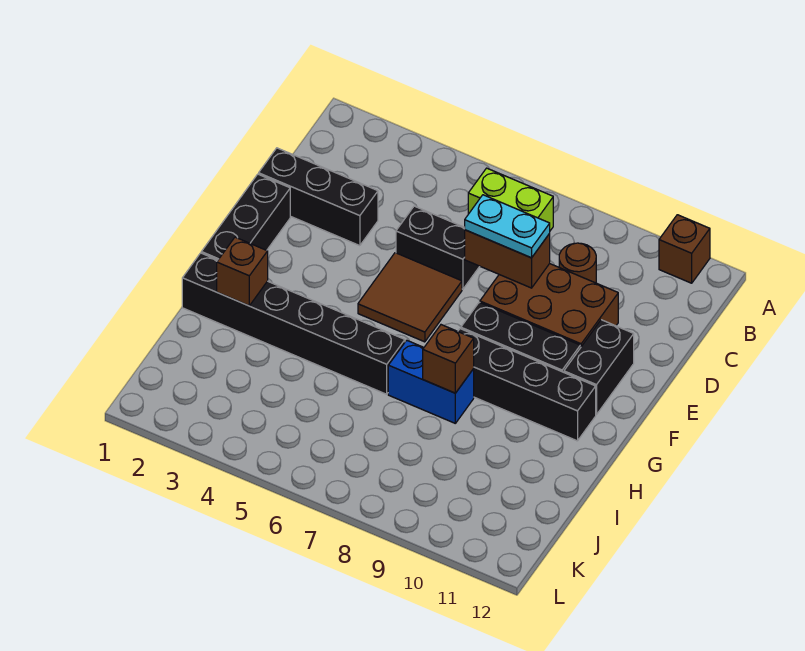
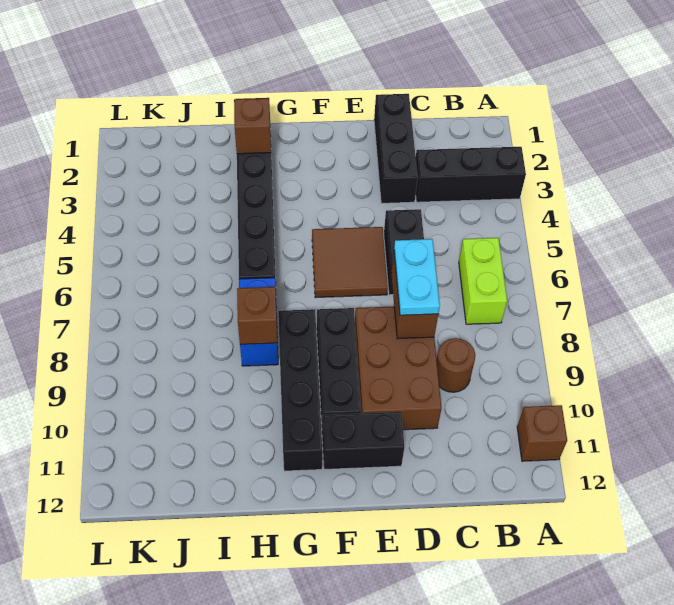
black brick E1:G1 level 1 -> black brick A3:C3 level 1

